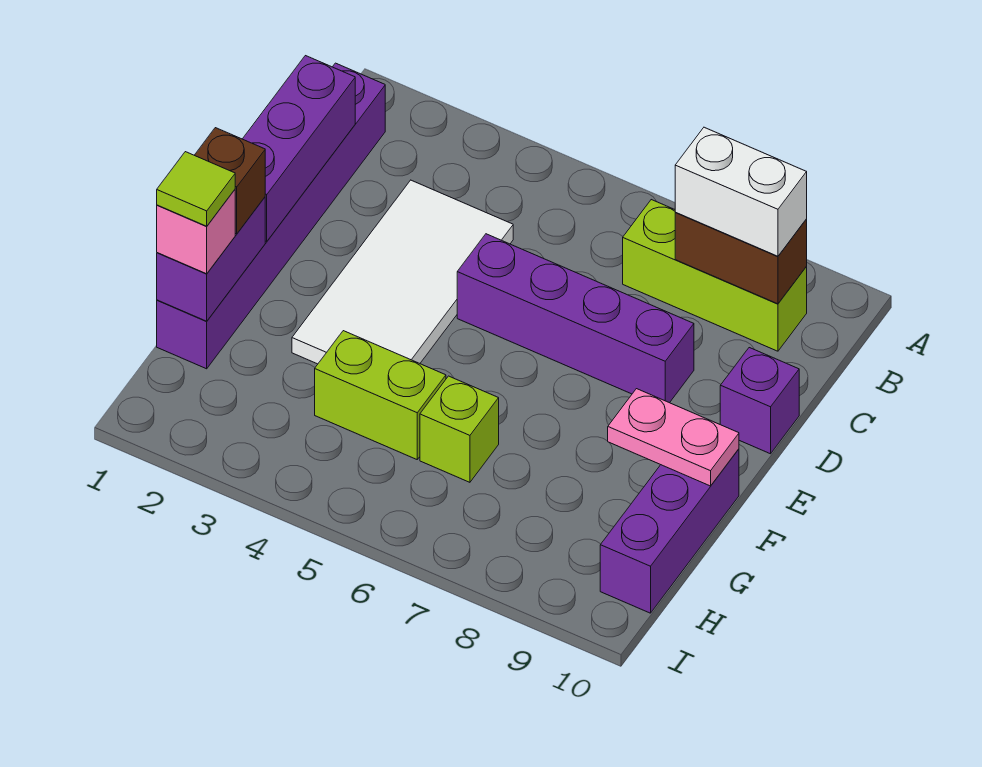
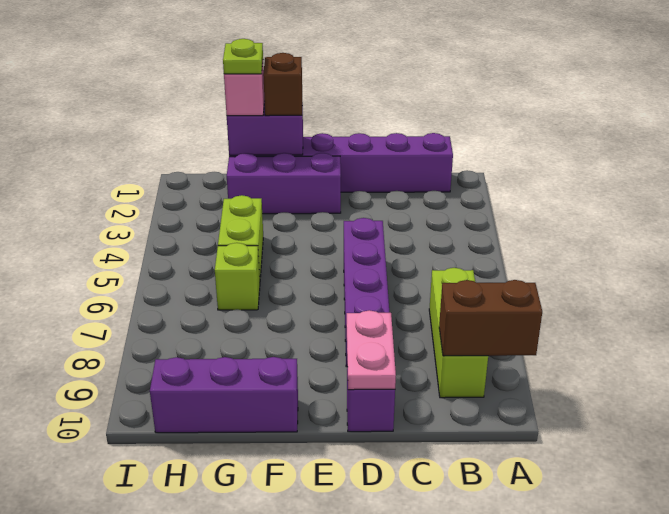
brown brick B8:B9 level 2 -> brown brick A9:B9 level 2
white brick B8:B9 level 3 -> none
purple brick C1:E1 level 2 -> purple brick E2:G2 level 1
white tile C3:F4 level 1 -> none
pink plate F9:F10 level 2 -> pink plate D9:D10 level 2
lime tile G1 level 4 -> lime plate G1 level 4

